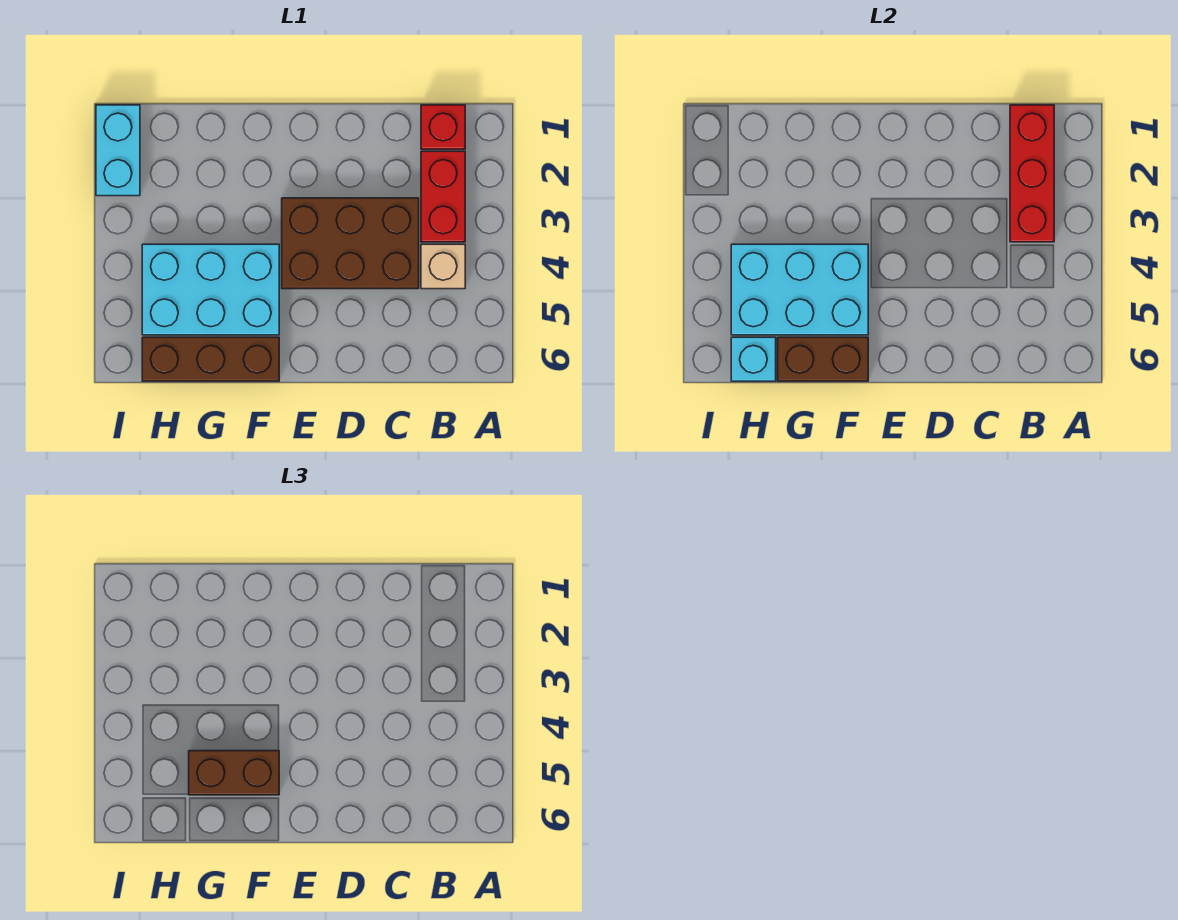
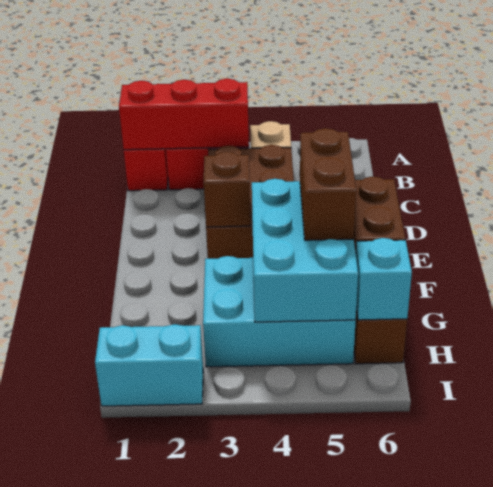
none -> brown brick E3 level 2
cyan brick F4:H5 level 1 -> cyan brick G3:H5 level 1

